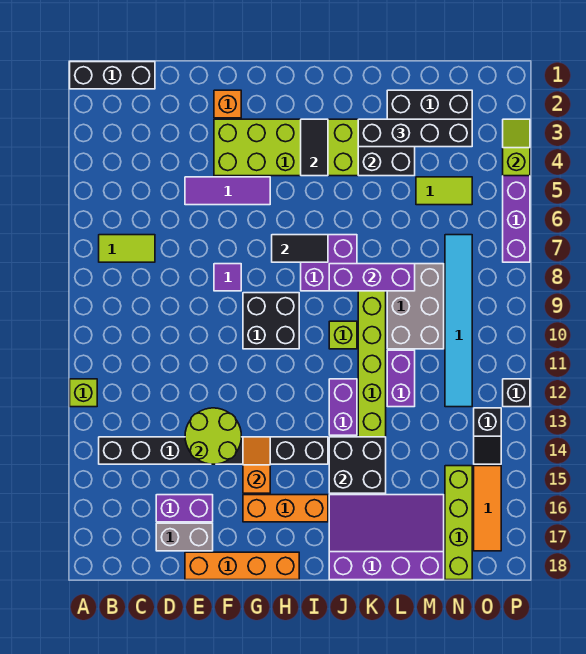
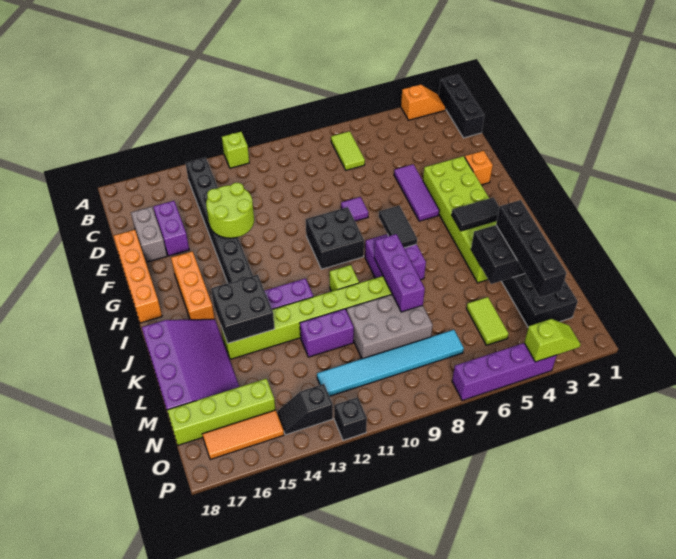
orange slope G14:G15 level 2 top 15 -> orange slope A2:A3 level 1 top 3

